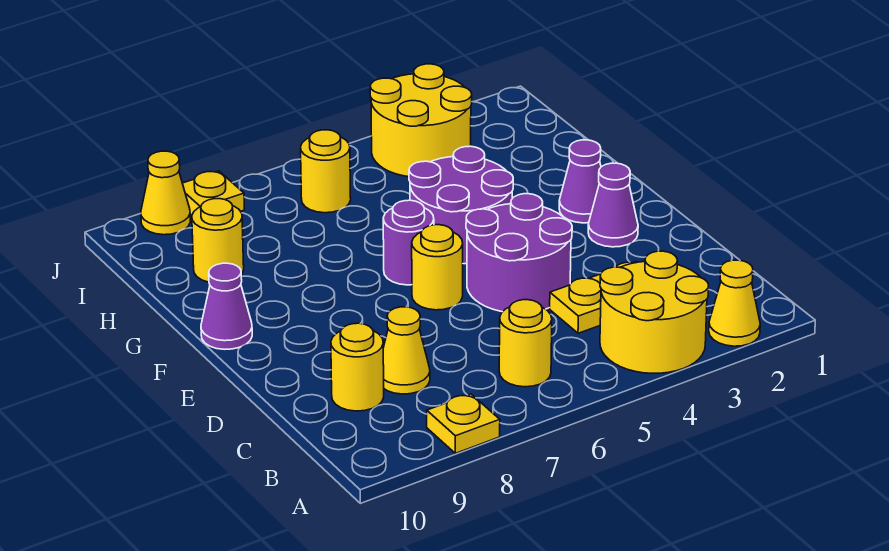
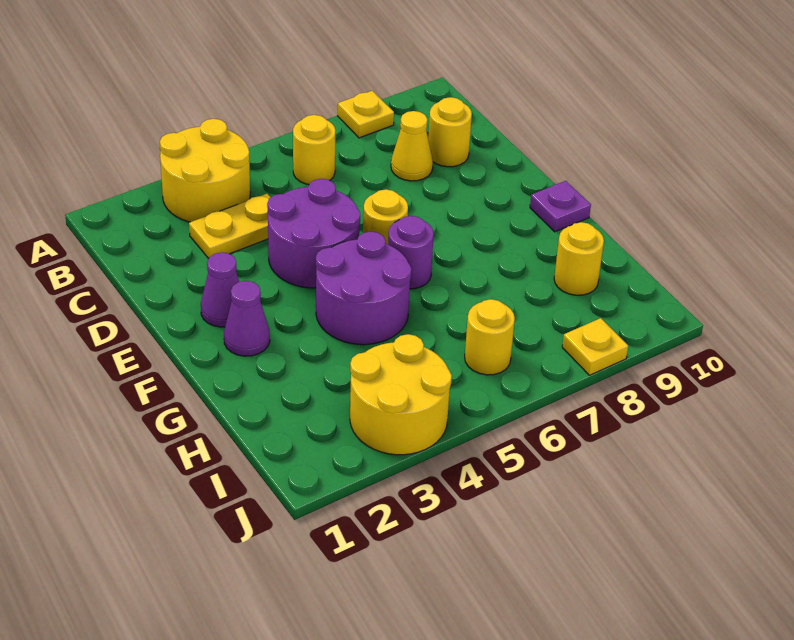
yellow cone A2 level 1 -> none
purple cone F10 level 1 -> purple plate F10 level 1
yellow cone J9 level 1 -> none

